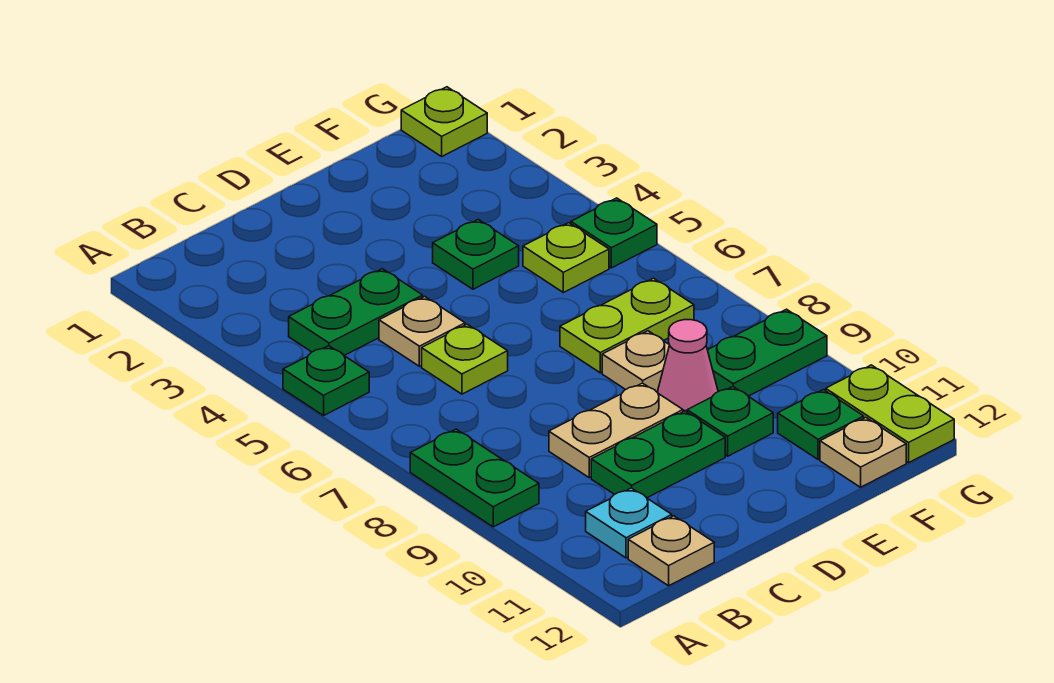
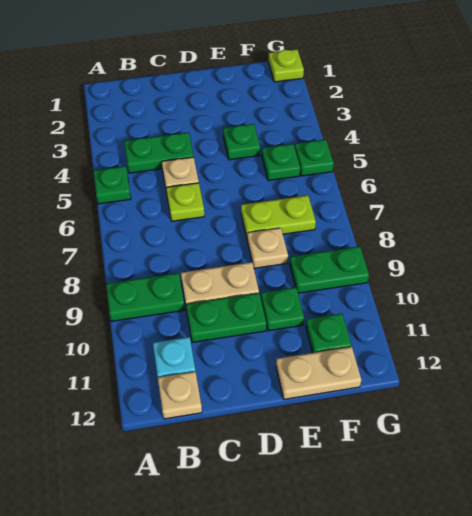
green plate A8:A9 level 1 -> green plate A9:B9 level 1
pink cone E9 level 1 -> none
lime plate F5 level 1 -> green plate F5 level 1
tan plate F12 level 1 -> tan plate E12:F12 level 1
lime plate G11:G12 level 1 -> none

